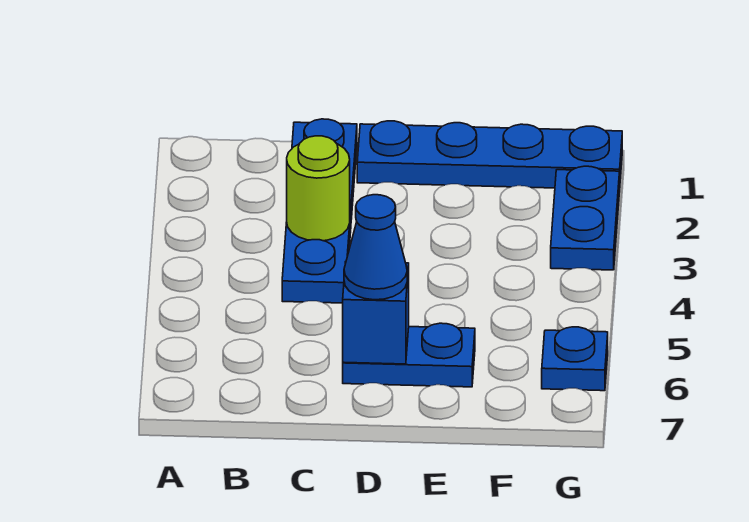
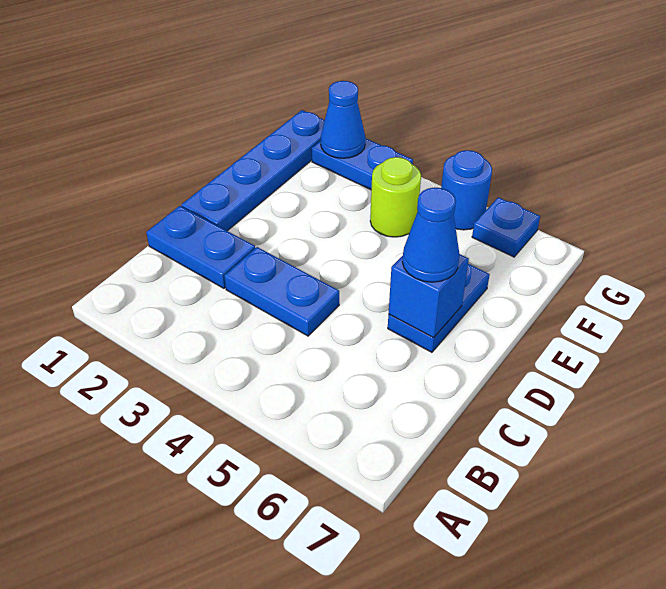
lime round brick C3 level 2 -> lime round brick F4 level 1
none -> blue cone G2 level 2
none -> blue round brick G5 level 1

